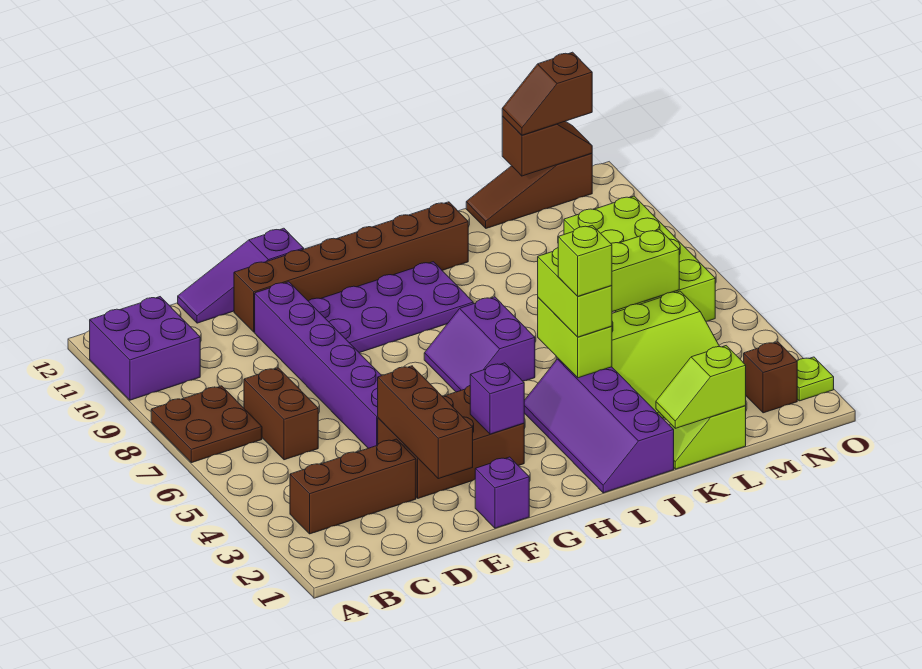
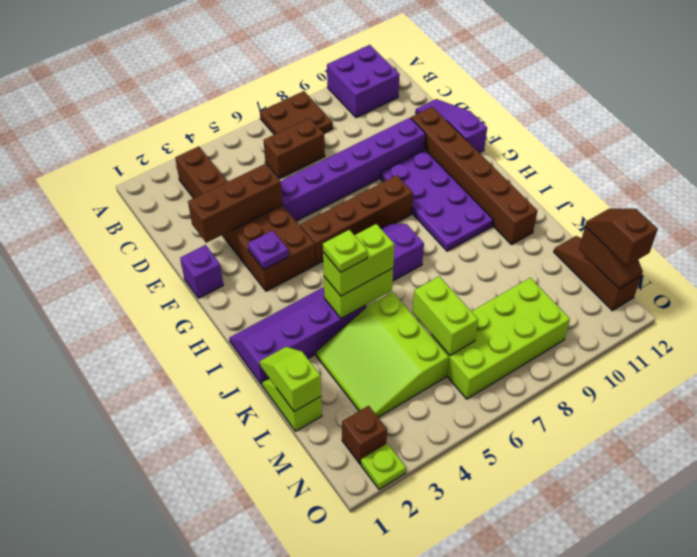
purple brick G3 level 2 -> purple plate G3 level 2
none -> brown brick G5:G8 level 1
lime brick J4 level 4 -> lime plate J4 level 4

